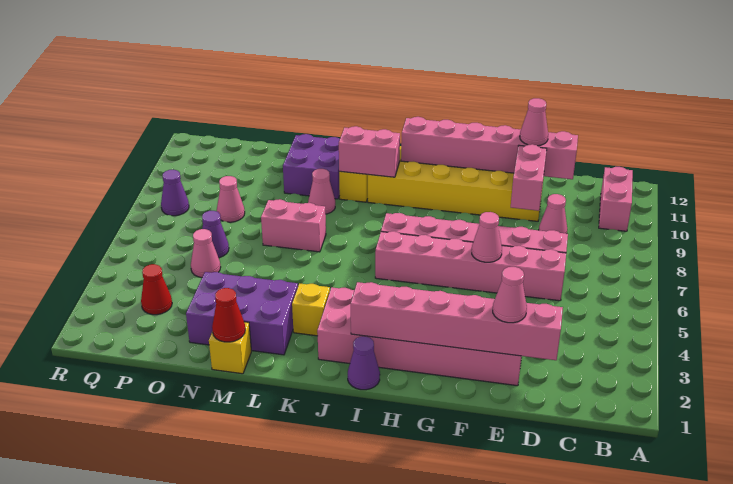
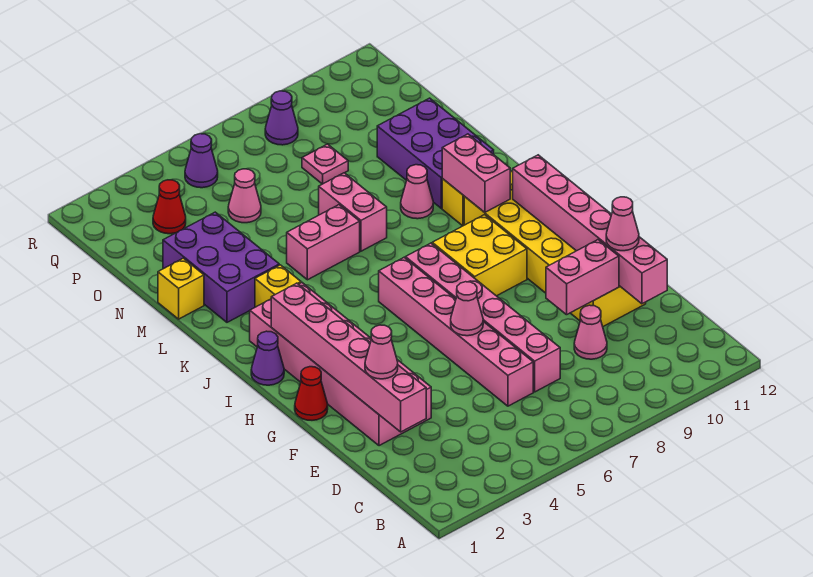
pink brick B10:B11 level 1 -> pink brick L5:L6 level 1
none -> yellow brick H8:I9 level 1
purple brick L10:M11 level 1 -> purple brick L10:N11 level 1
red cone M1 level 2 -> red cone G1 level 1
purple cone O6 level 1 -> purple cone Q5 level 1
pink cone O8 level 1 -> pink plate O8 level 1

